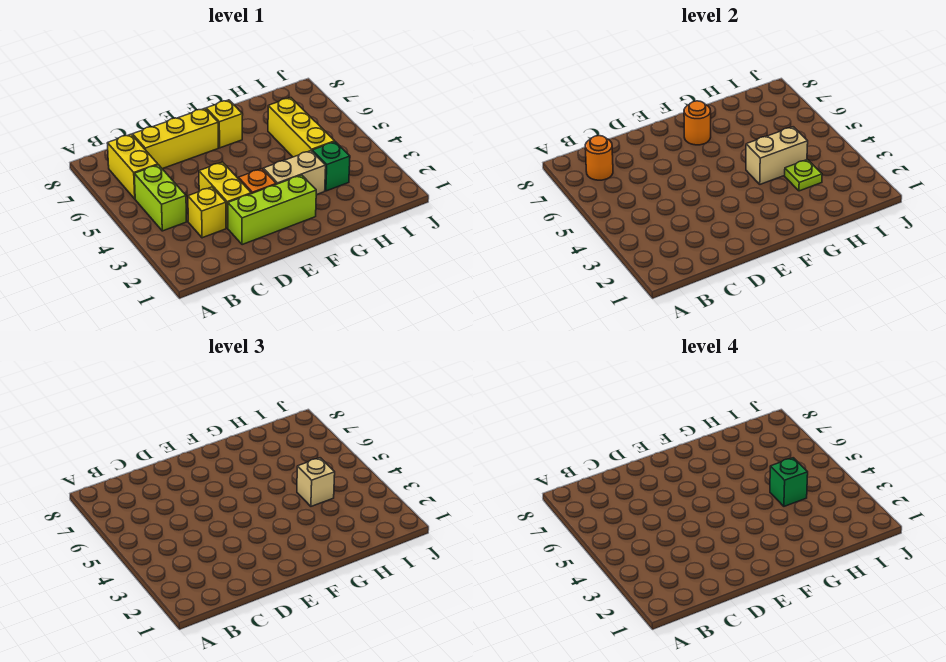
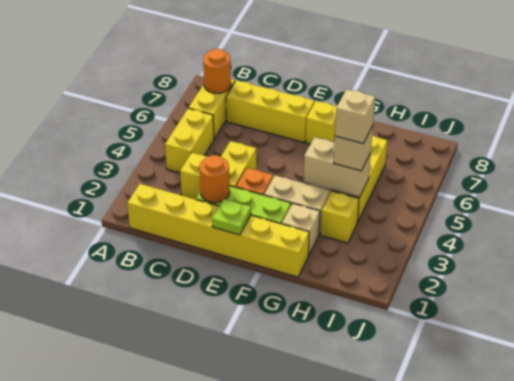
none -> yellow brick B1:G1 level 1
lime brick B4:B5 level 1 -> yellow brick B4:B5 level 1
orange round brick F7 level 2 -> orange round brick D2 level 2
none -> tan brick G2 level 1
green brick H3 level 1 -> yellow brick H3 level 1
lime plate H3 level 2 -> lime plate E1 level 2
green brick H4 level 4 -> tan brick H4 level 4

